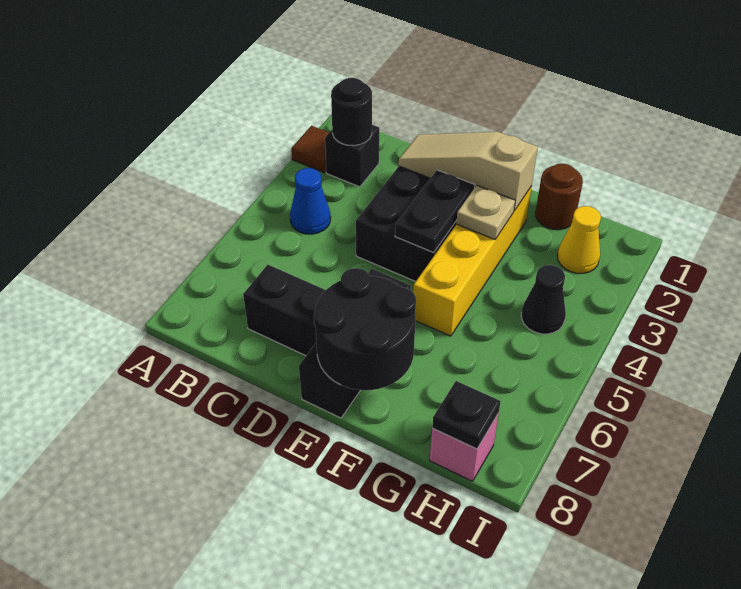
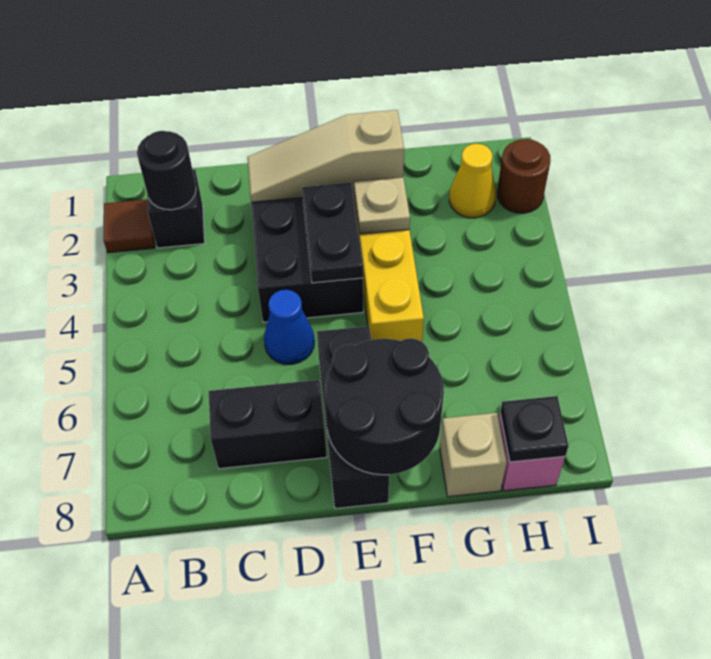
blue cone B4 level 1 -> blue cone D5 level 1
brown round brick G1 level 1 -> brown round brick I2 level 1
none -> tan brick G8 level 1
black cone H4 level 1 -> none

